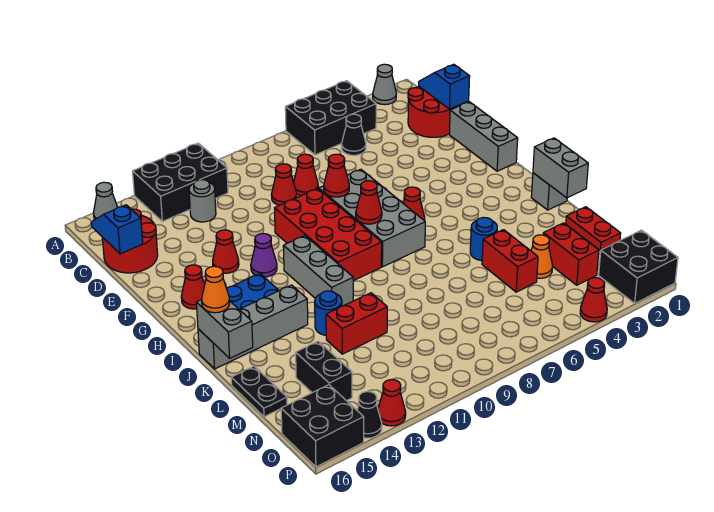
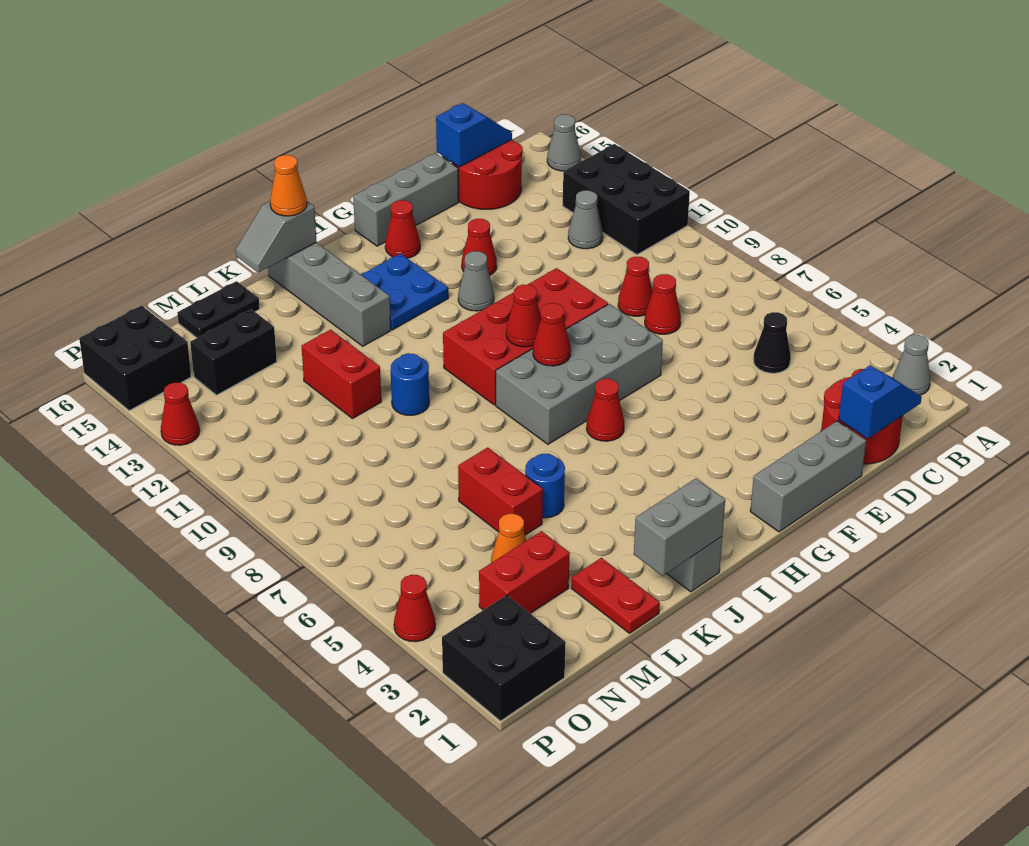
black brick A4:B6 level 1 -> none
grey round brick C12 level 1 -> grey cone C12 level 1
red cone F8 level 2 -> red cone H9 level 2
purple cone G12 level 1 -> grey cone G12 level 1
grey brick H11:J11 level 1 -> grey brick E16:G16 level 1
grey brick J16:K16 level 2 -> grey slope J16:K16 level 2 top J
blue round brick K12 level 1 -> blue round brick K10 level 1
red plate L1:M1 level 1 -> red plate L1:L2 level 1
red brick L5:M5 level 1 -> red brick L5:L6 level 1
black cone P14 level 1 -> none

